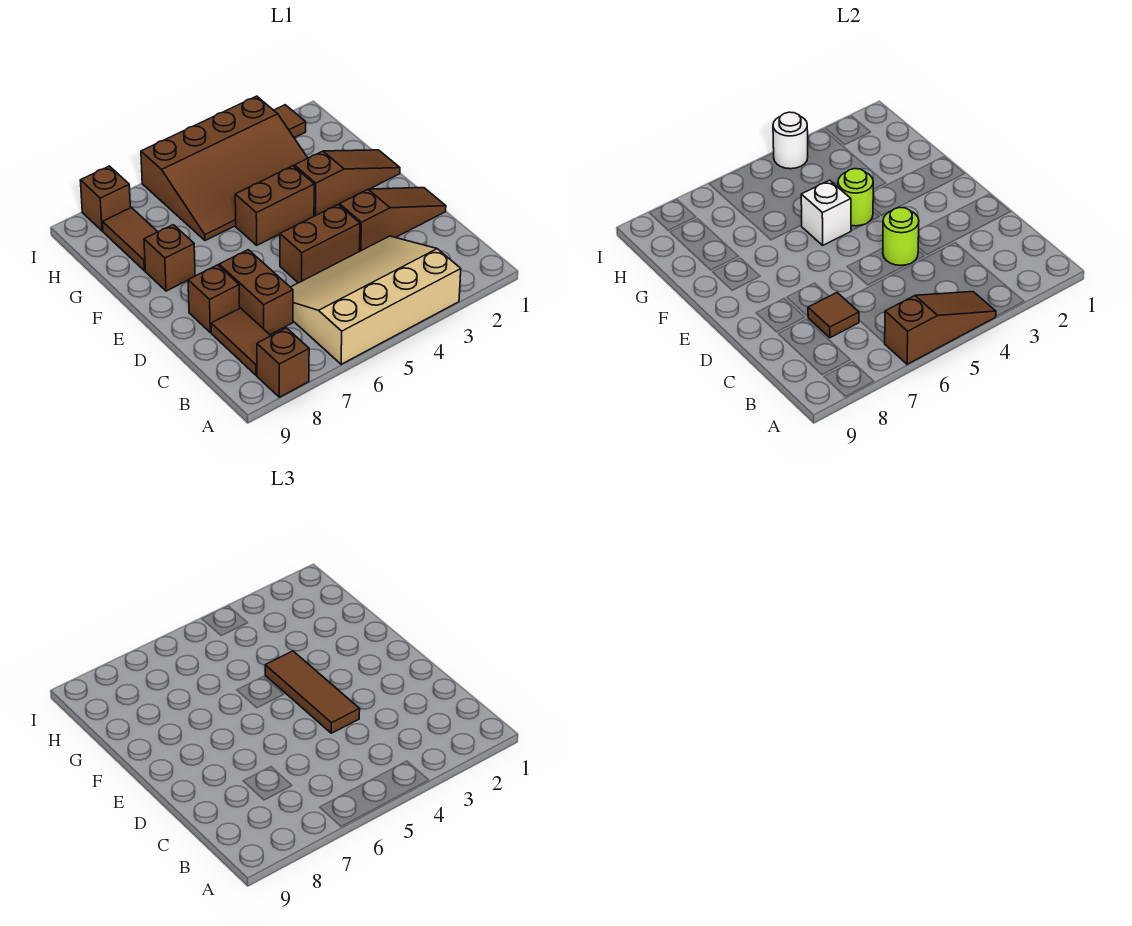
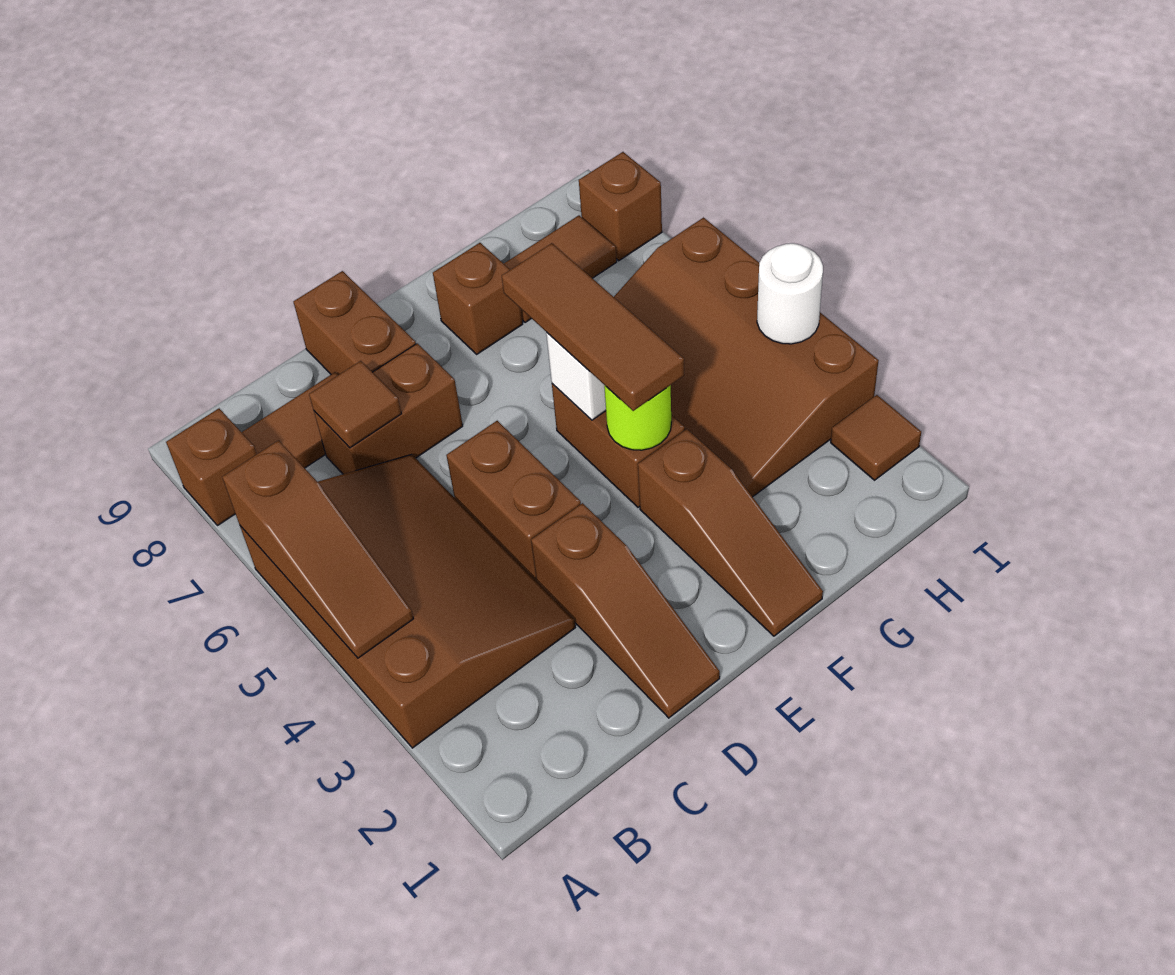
tan slope A3:C6 level 1 top A -> brown slope A3:C6 level 1 top A
lime round brick D4 level 2 -> none
brown tile D4:F4 level 3 -> brown tile F4:F6 level 3
brown brick D8 level 1 -> brown brick D8:D9 level 1

